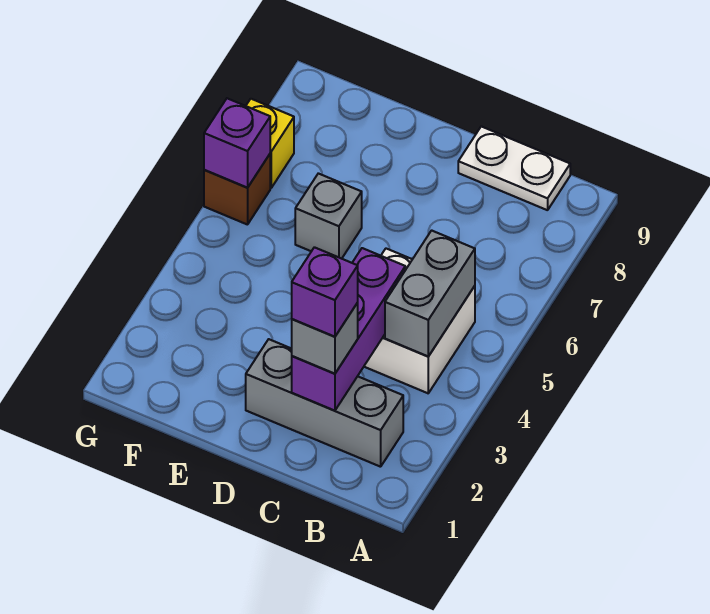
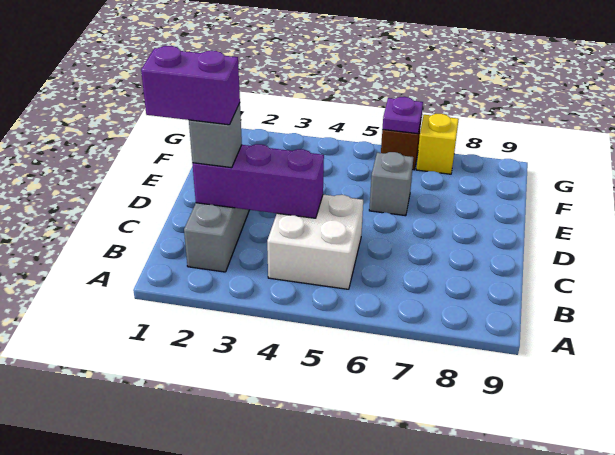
grey brick B4:B5 level 2 -> none
white plate B9:C9 level 1 -> none
purple brick C2 level 4 -> purple brick C1:C2 level 4
purple brick G6 level 2 -> purple plate G6 level 2

